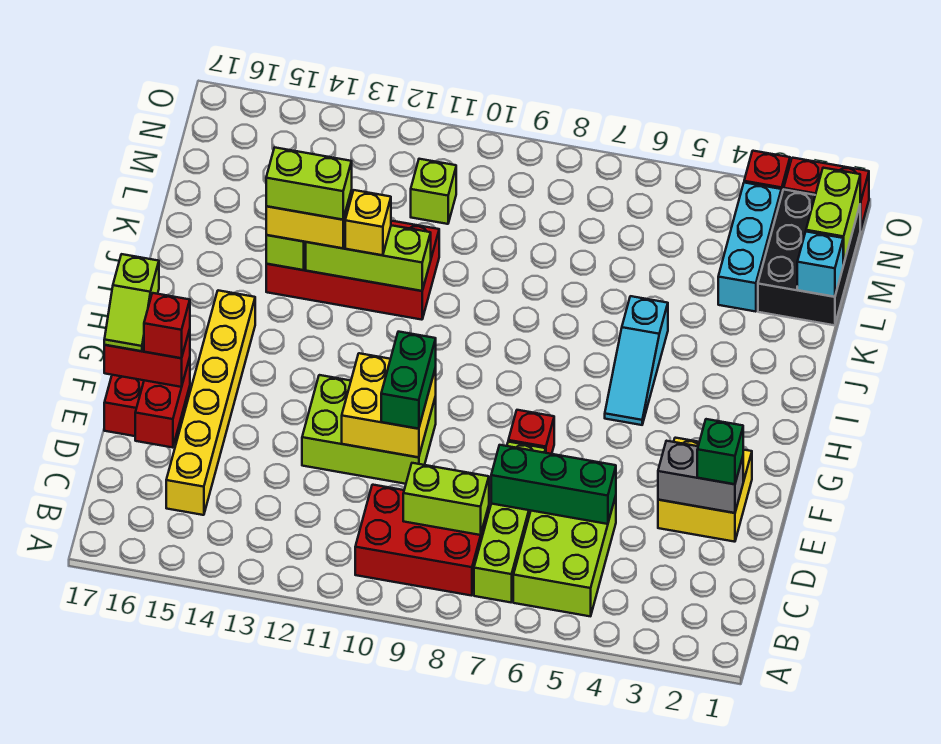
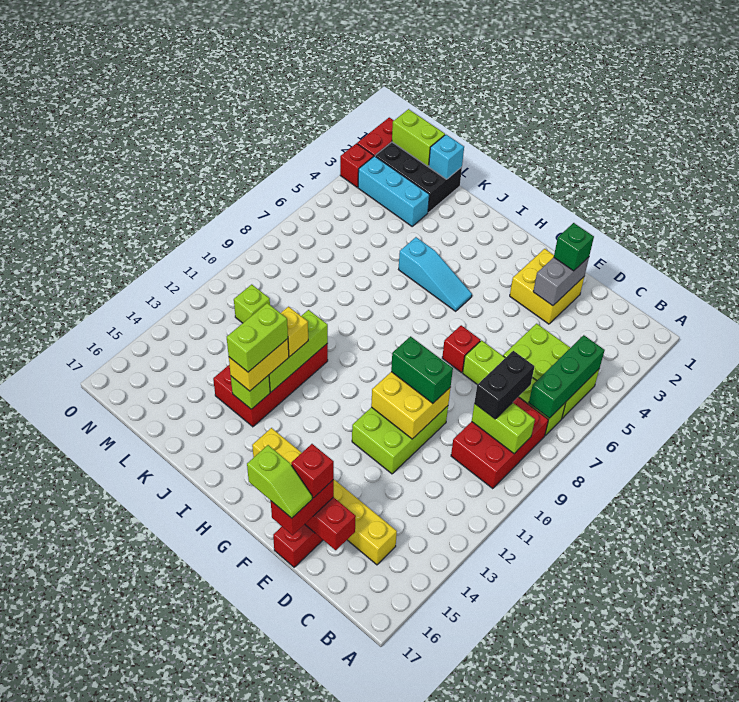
lime brick C8:C9 level 2 -> lime brick B9:C9 level 2
none -> black brick C8:C9 level 3
green brick D5:D7 level 2 -> green brick B5:B7 level 2

